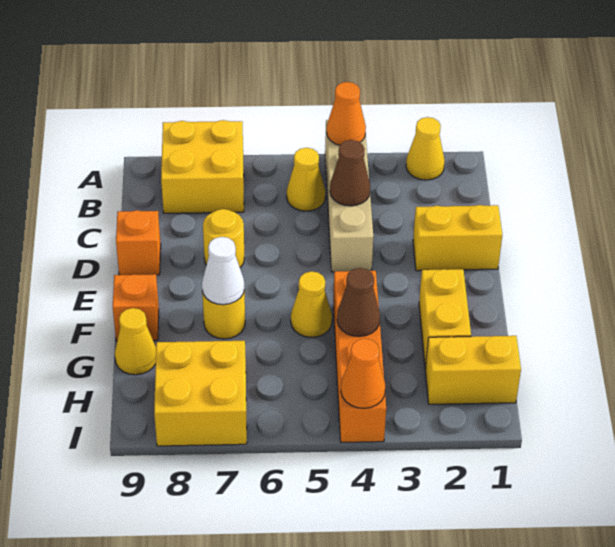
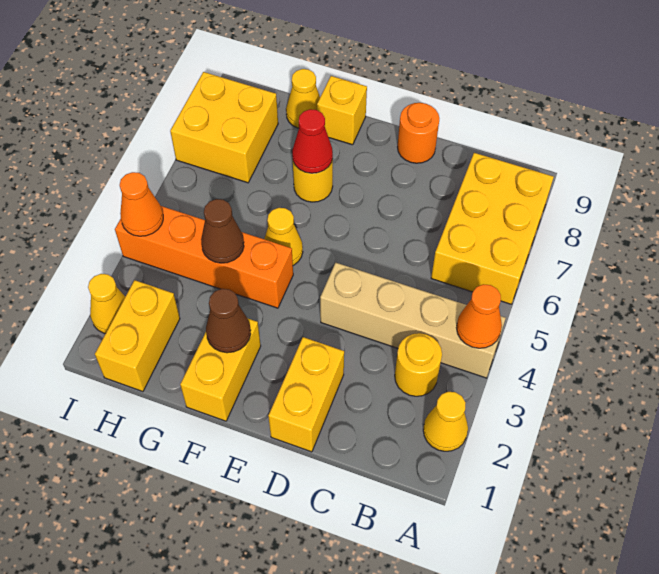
yellow brick A7:B8 level 1 -> yellow brick A6:B8 level 1
yellow cone B5 level 1 -> yellow cone I2 level 1
brown cone C4 level 2 -> brown cone F2 level 2
yellow round brick D7 level 1 -> yellow round brick B3 level 1
orange brick D9 level 1 -> orange round brick D9 level 1
yellow brick F2:G2 level 1 -> yellow brick F1:F2 level 1
white cone F7 level 2 -> red cone F7 level 2
orange brick F9 level 1 -> yellow brick F9 level 1

